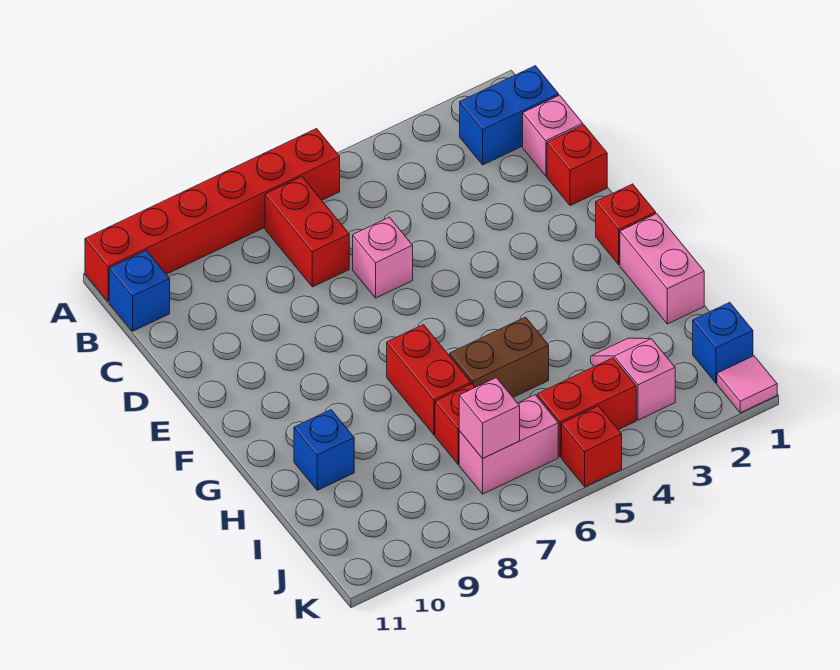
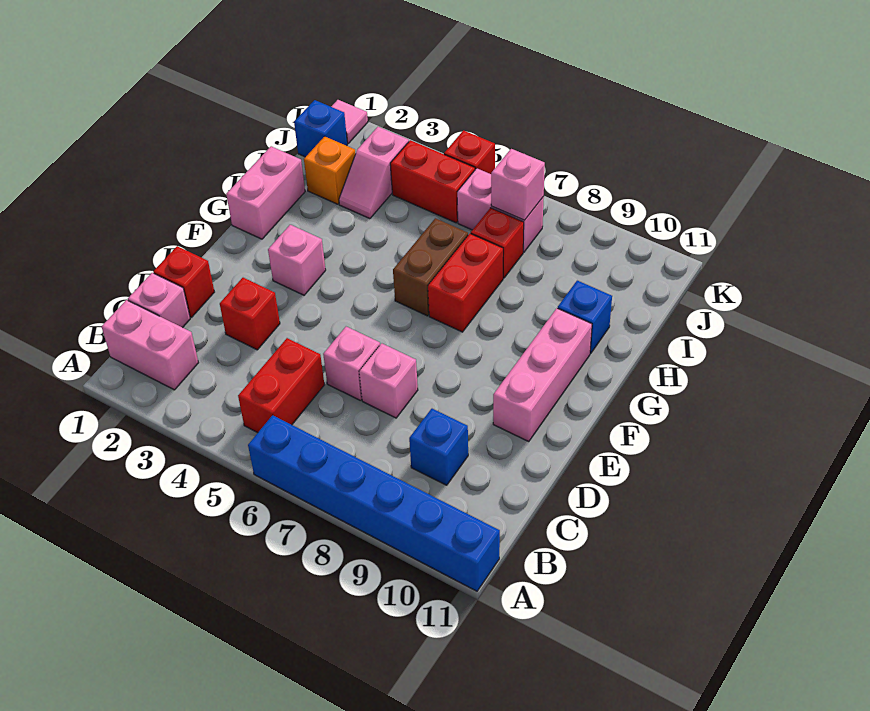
red brick A6:A11 level 1 -> blue brick A6:A11 level 1
blue brick B1:B2 level 1 -> pink brick B1:B2 level 1
red brick B7:C7 level 1 -> red brick B5:C5 level 1
blue brick B11 level 1 -> blue brick C9 level 1
none -> pink brick D7 level 1
none -> pink brick E10:G10 level 1
red brick F1 level 1 -> red brick D3 level 1
none -> pink brick F3 level 1
brown brick H5:H6 level 1 -> brown brick G6:H6 level 1
none -> orange brick I2 level 1

